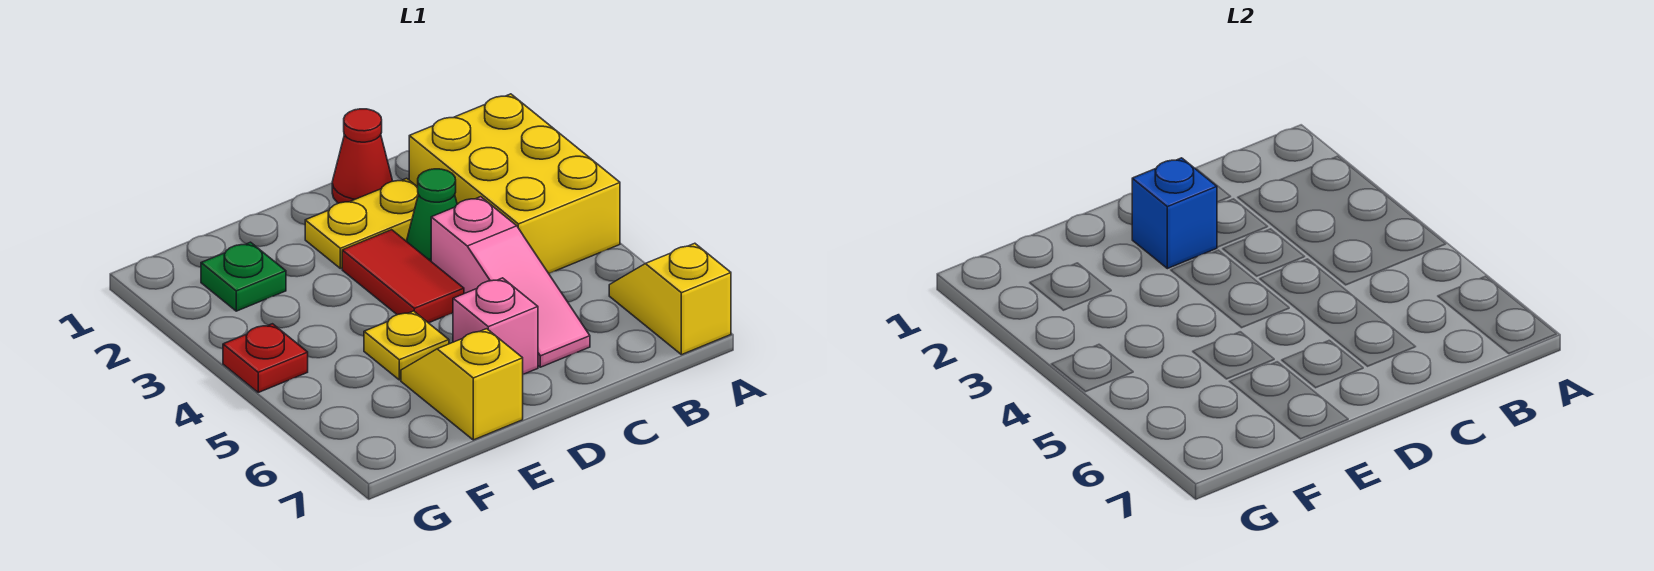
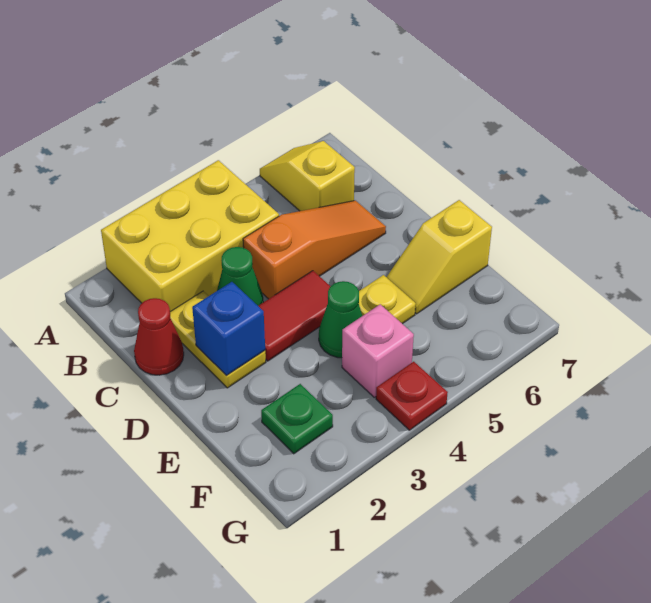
yellow slope A6:A7 level 1 top 7 -> yellow slope A6:B6 level 1 top B
pink slope C4:C6 level 1 top 4 -> orange slope C4:C6 level 1 top 4
pink brick D6 level 1 -> pink brick F4 level 1
none -> green cone E4 level 1

